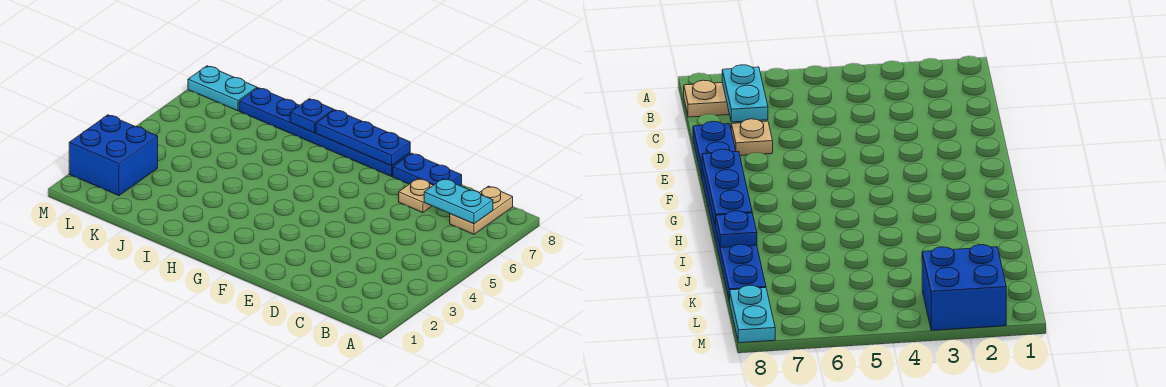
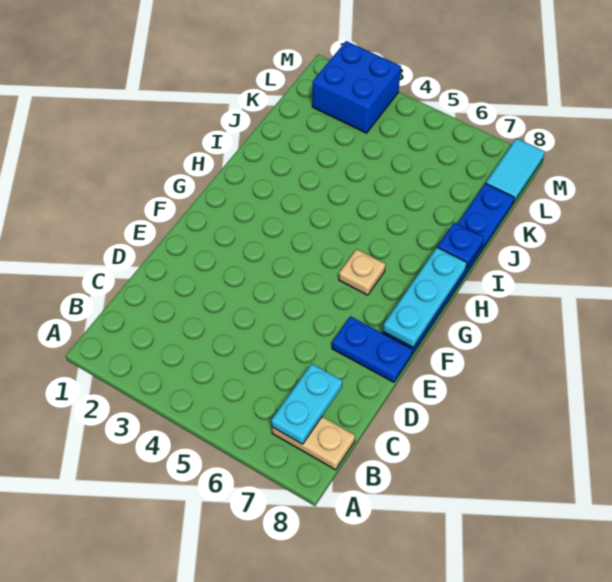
tan plate D7 level 1 -> tan plate G6 level 1
blue plate D8:E8 level 1 -> blue plate E7:E8 level 1
blue plate F8:H8 level 2 -> cyan plate F8:H8 level 2
cyan plate L8:M8 level 1 -> cyan tile L8:M8 level 1

